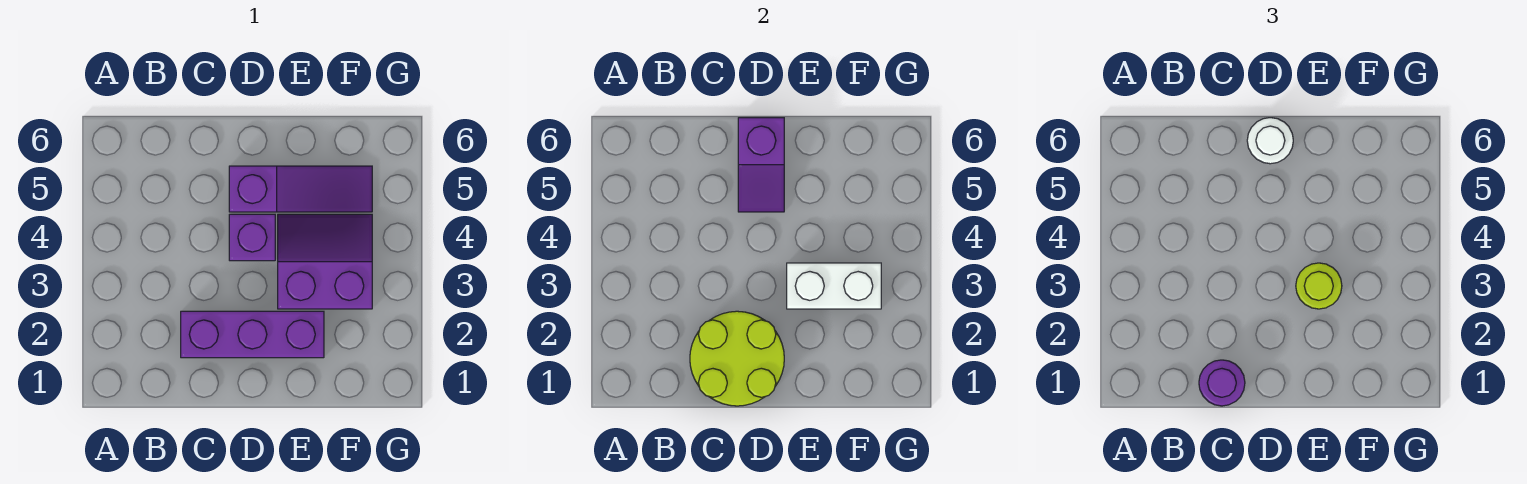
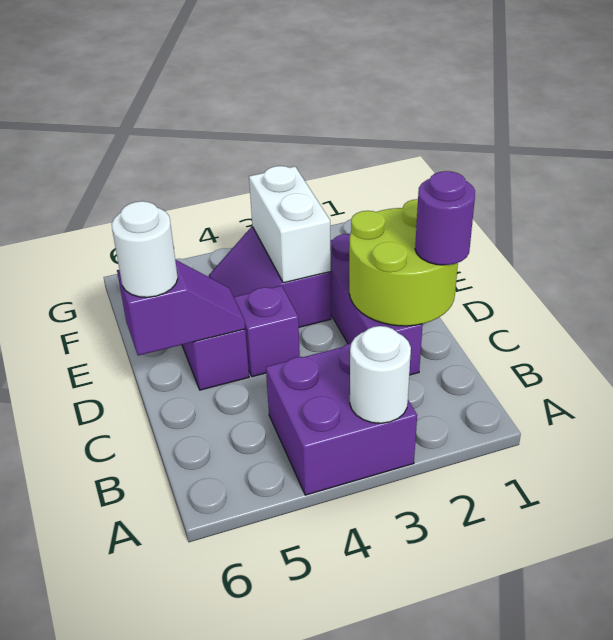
none -> purple brick A3:B4 level 1
none -> white round brick A3 level 2
lime round brick E3 level 3 -> none

